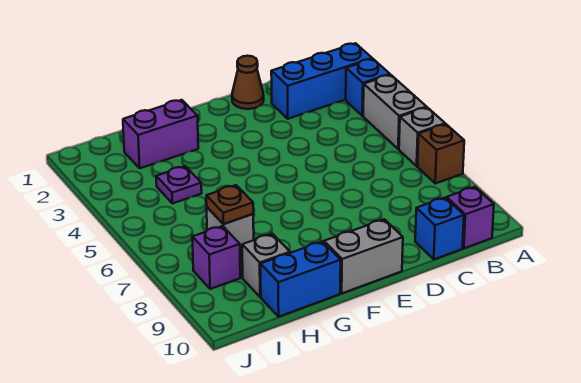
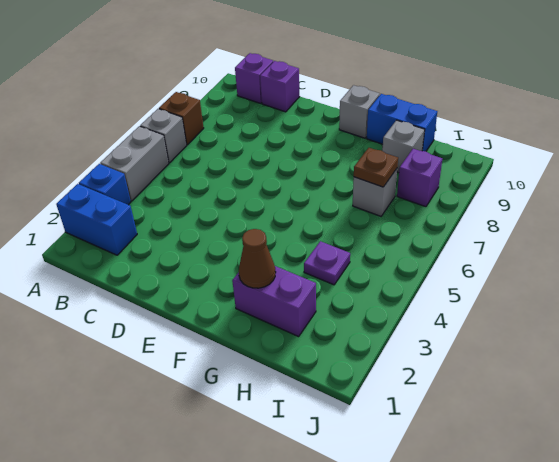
blue brick A2:C2 level 1 -> blue brick A2:B2 level 1
blue brick C10 level 1 -> purple brick C10 level 1
brown cone D1 level 1 -> brown cone G2 level 2
grey brick E10:F10 level 1 -> grey brick F10 level 1

